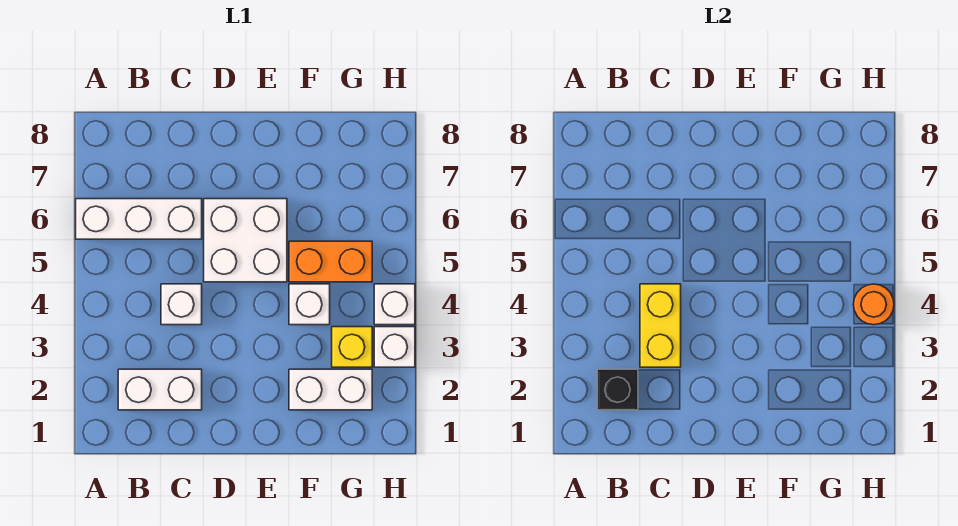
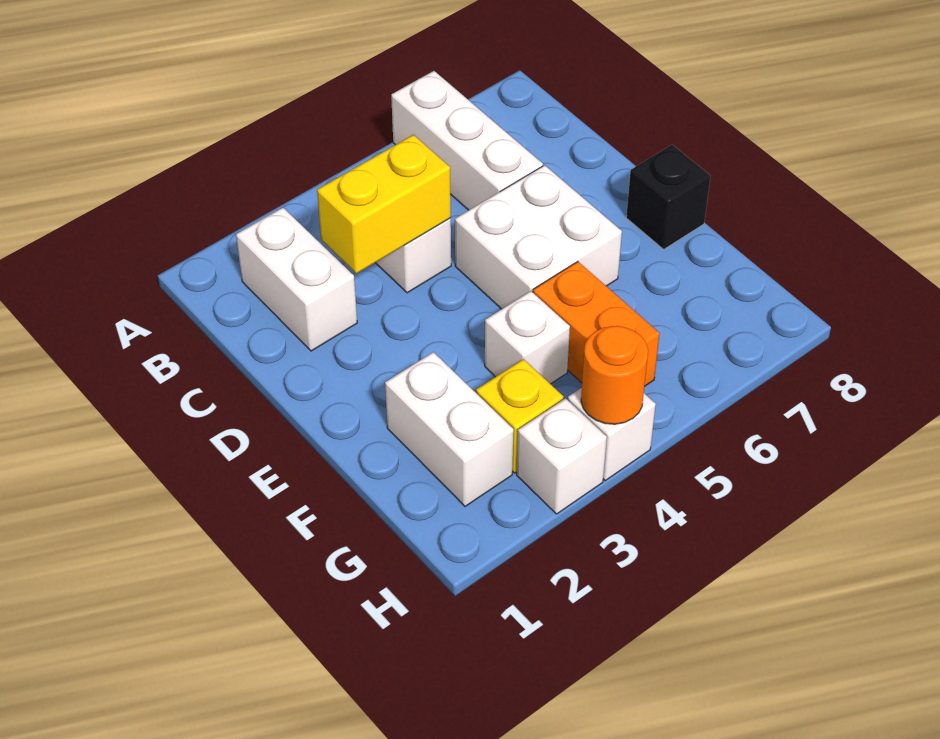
black brick B2 level 2 -> black brick E8 level 1

